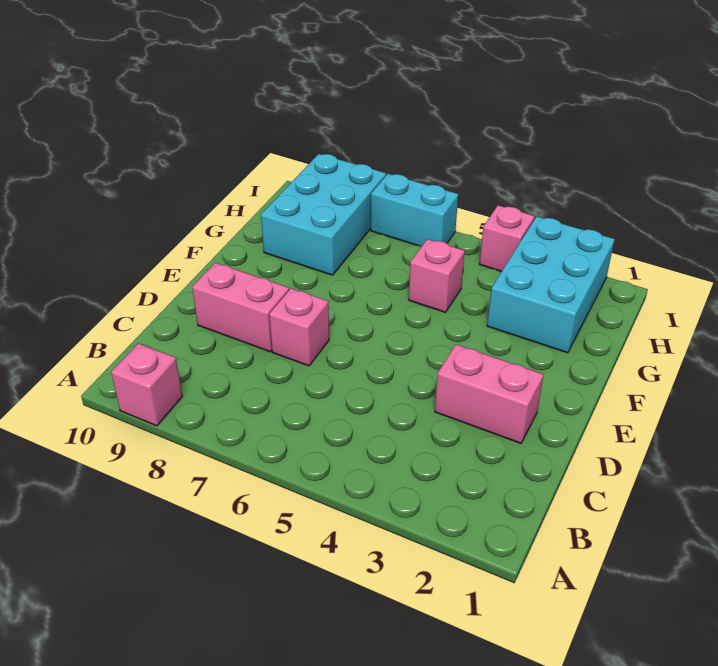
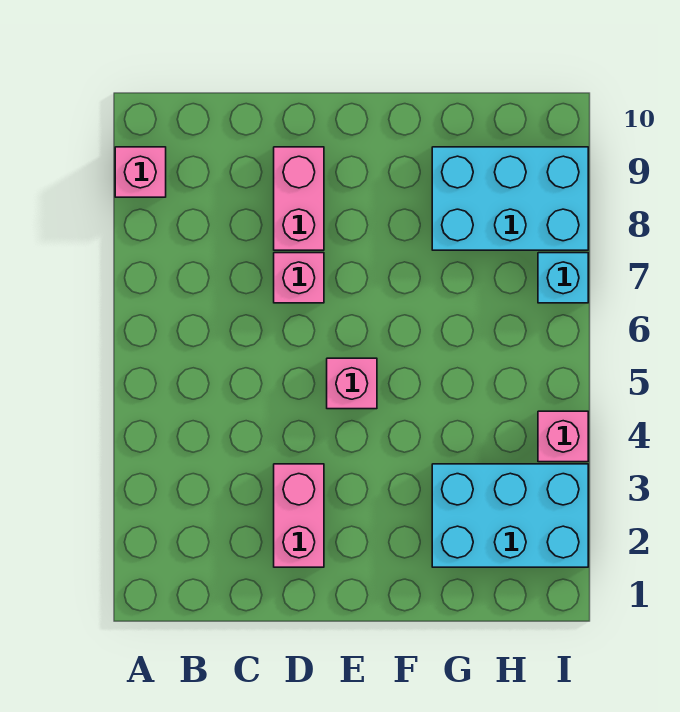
pink brick G5 level 1 -> pink brick E5 level 1
cyan brick I6:I7 level 1 -> cyan brick I7 level 1

